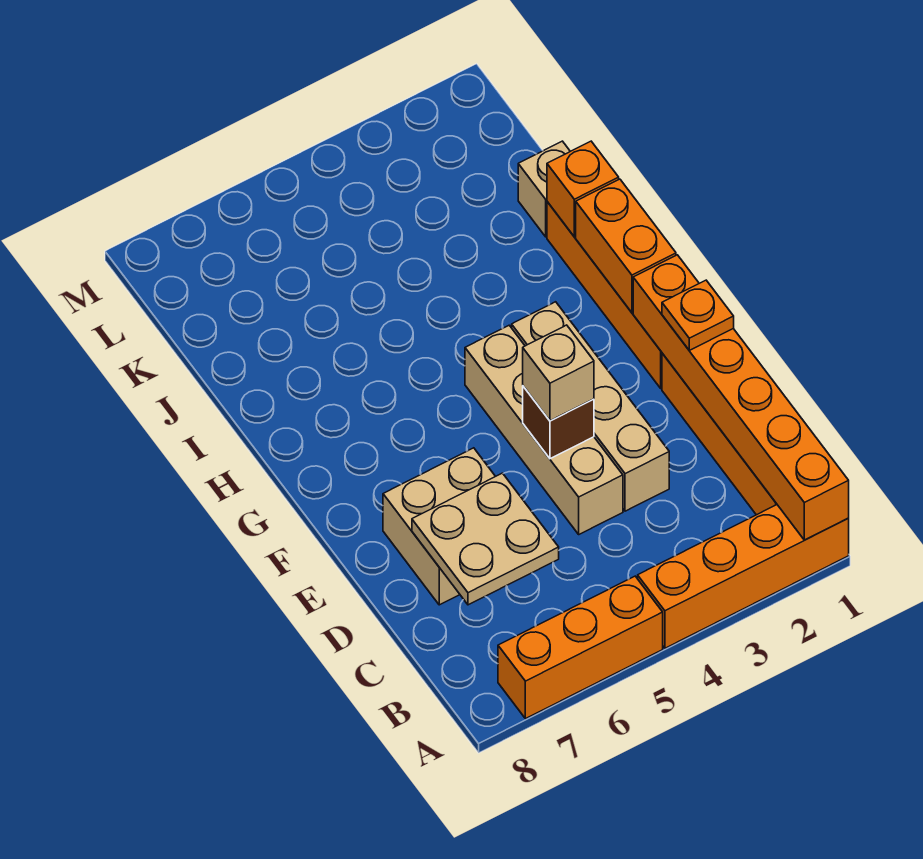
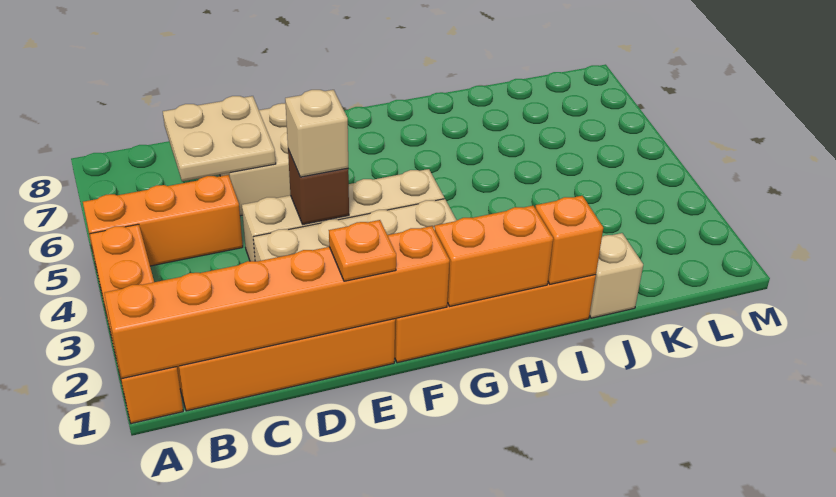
orange brick A5:A7 level 1 -> orange brick A5:C5 level 1

